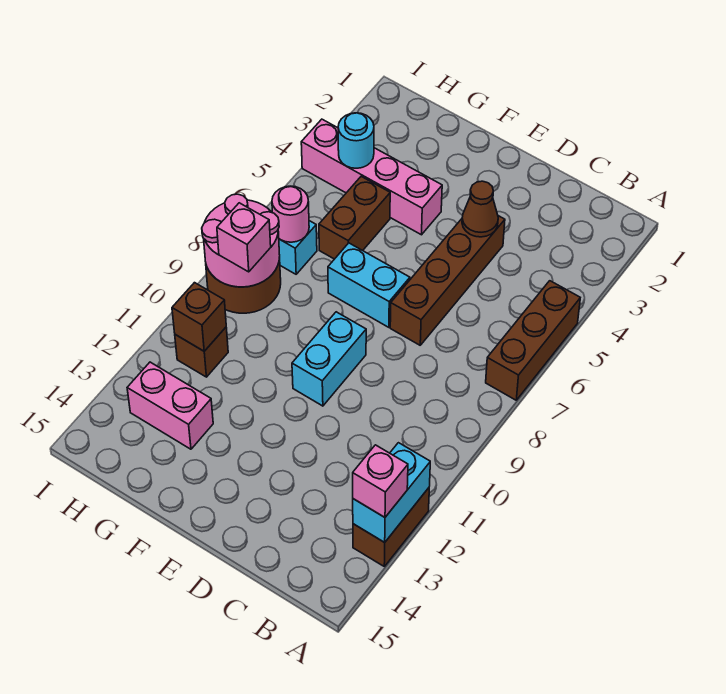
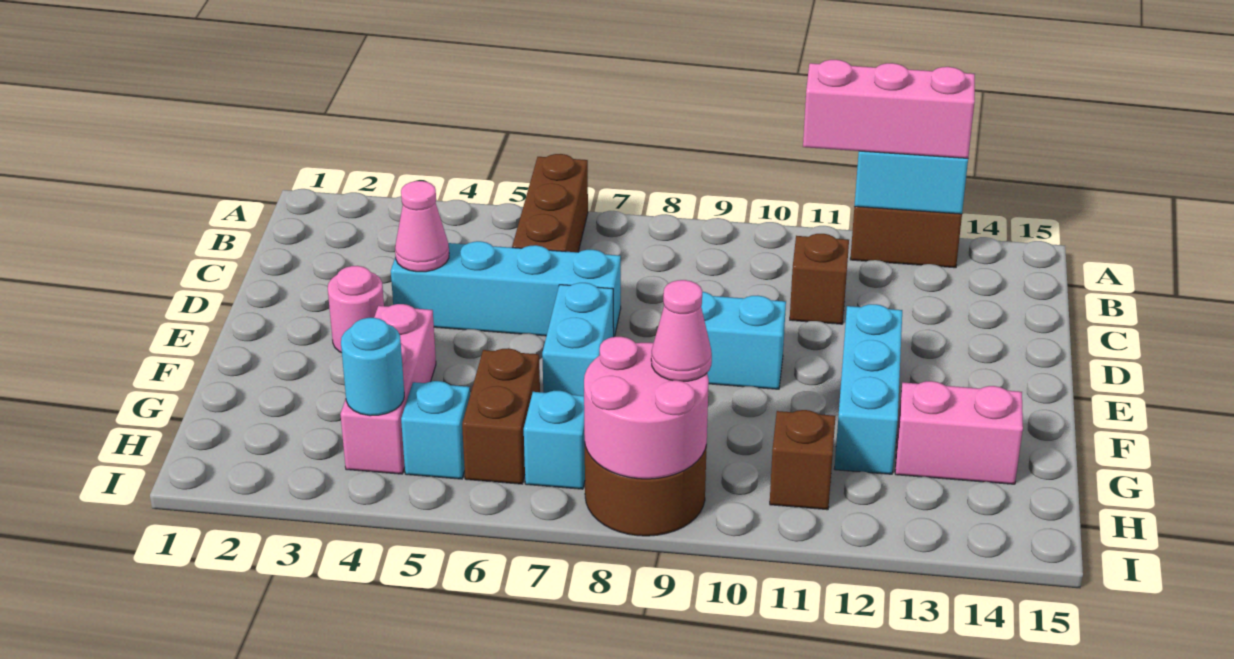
brown brick A5:A7 level 1 -> brown brick A6:C6 level 1
pink brick A13 level 3 -> pink brick A11:A13 level 3
brown brick D4:D7 level 1 -> cyan brick D4:D7 level 1
brown cone D4 level 2 -> pink cone D4 level 2
none -> cyan brick E12:G12 level 1
pink brick F4:I4 level 1 -> pink brick F4:H4 level 1
brown brick G5:G6 level 1 -> brown brick G6:H6 level 1
pink brick G13:H13 level 1 -> pink brick G13:G14 level 1
none -> cyan brick H5 level 1
pink round brick H7 level 2 -> pink round brick E3 level 1
pink brick H9 level 3 -> pink cone H9 level 3
brown brick H11 level 2 -> brown brick C11 level 1

